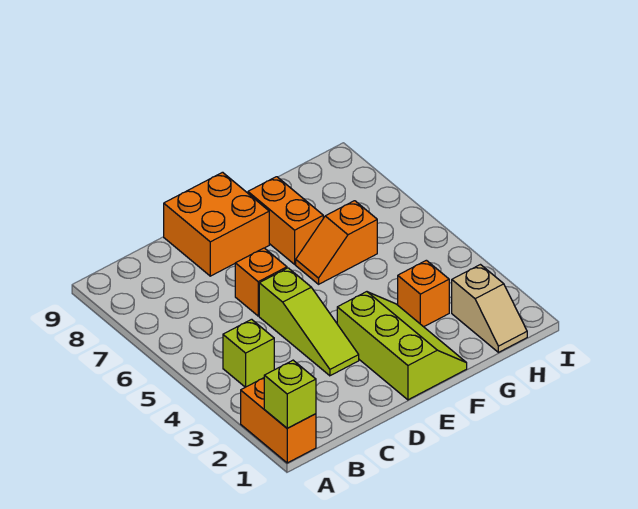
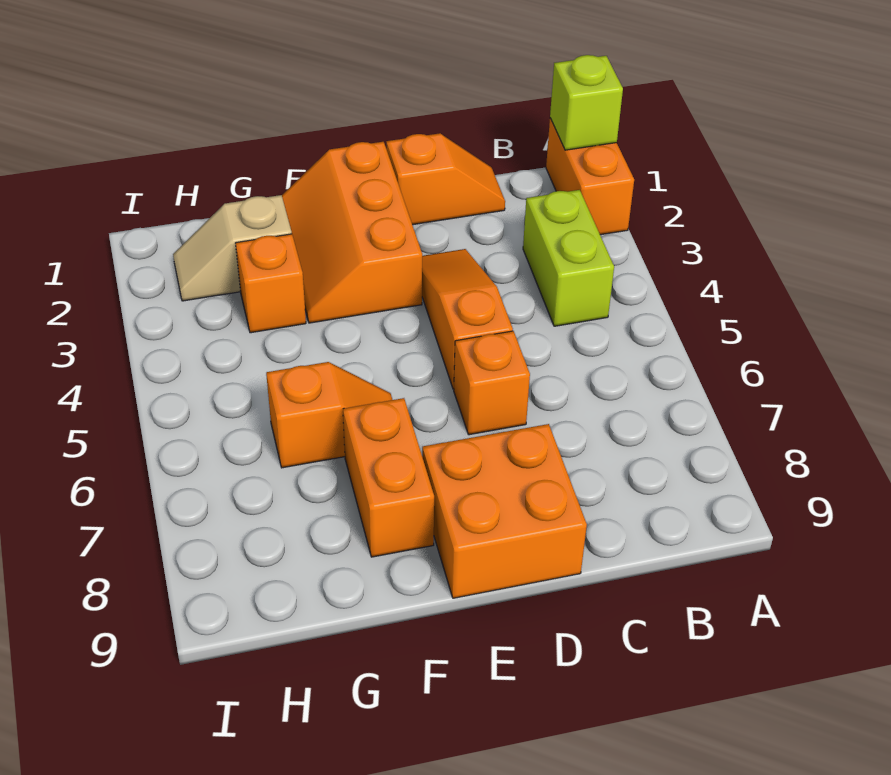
lime brick B4 level 1 -> lime brick B3:B4 level 1
none -> orange slope C1:D1 level 1 top D
lime slope D3:D5 level 1 top 5 -> orange slope D3:D5 level 1 top 5
lime slope E1:F3 level 1 top E -> orange slope E1:F3 level 1 top E
tan slope H1:H2 level 1 top 2 -> tan slope G2:H2 level 1 top G

